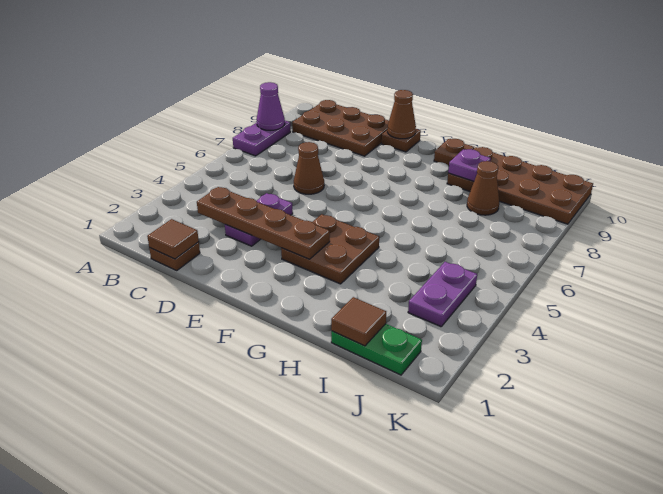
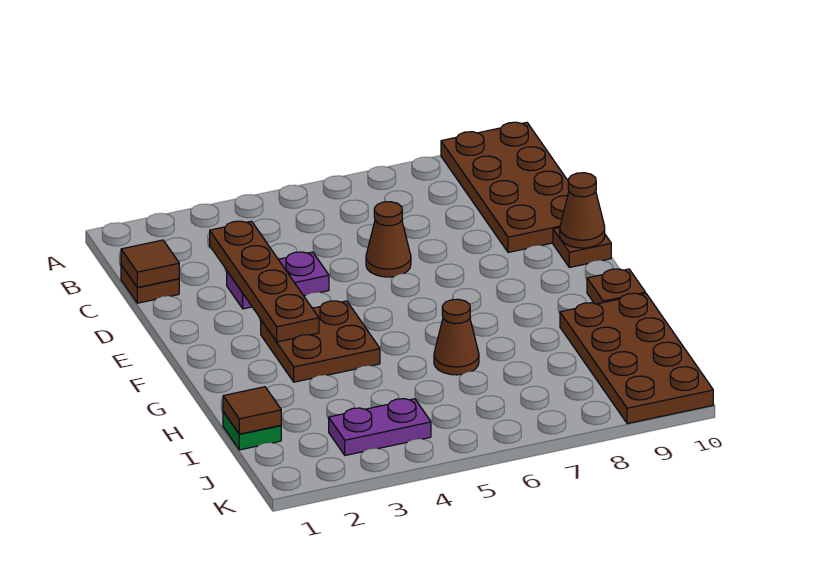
purple plate A7:A8 level 1 -> none
purple cone A8 level 2 -> none
brown plate B9:D10 level 1 -> brown plate A9:D10 level 1
purple plate H9 level 2 -> none
green plate I1:J1 level 1 -> green plate I1 level 1
brown cone I8 level 1 -> brown cone H6 level 1

